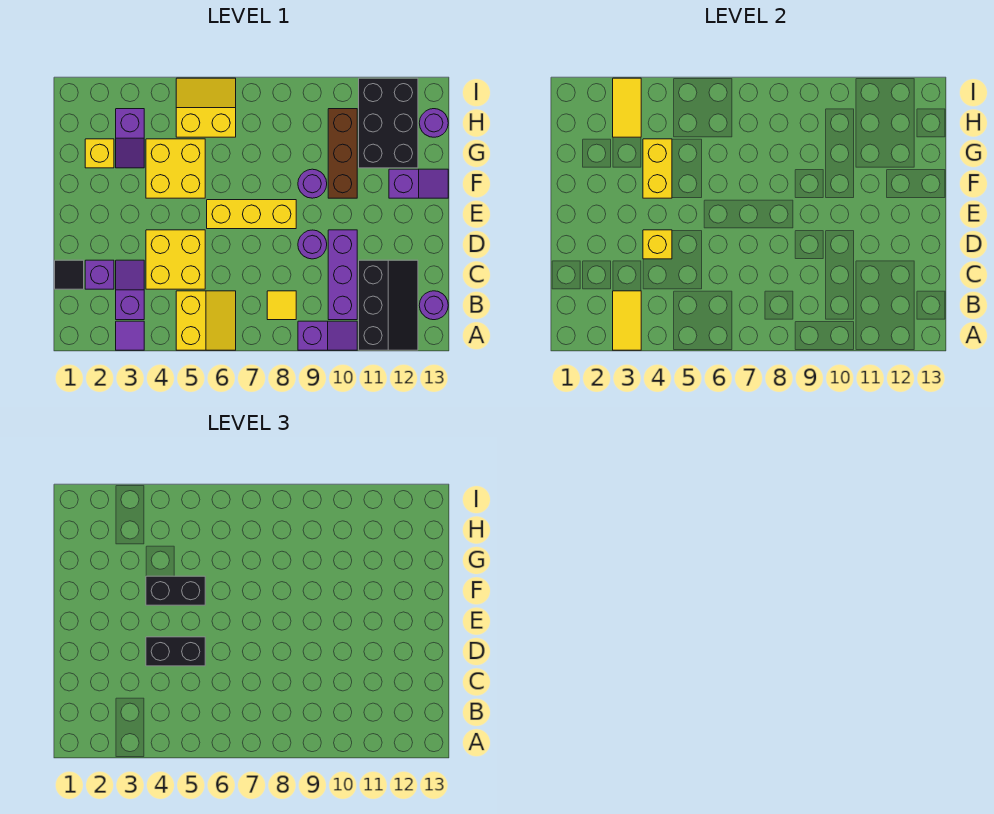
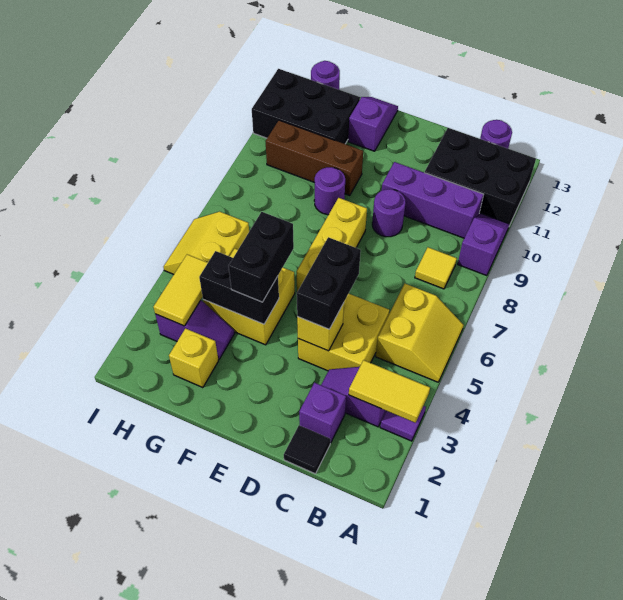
yellow slope A5:B6 level 1 top 5 -> yellow slope A5:B6 level 1 top B
black slope A11:C12 level 1 top 11 -> black brick A11:C12 level 1
yellow brick F4:G4 level 2 -> black brick F4:G4 level 2
yellow tile H3:I3 level 2 -> yellow tile H3:H4 level 2

